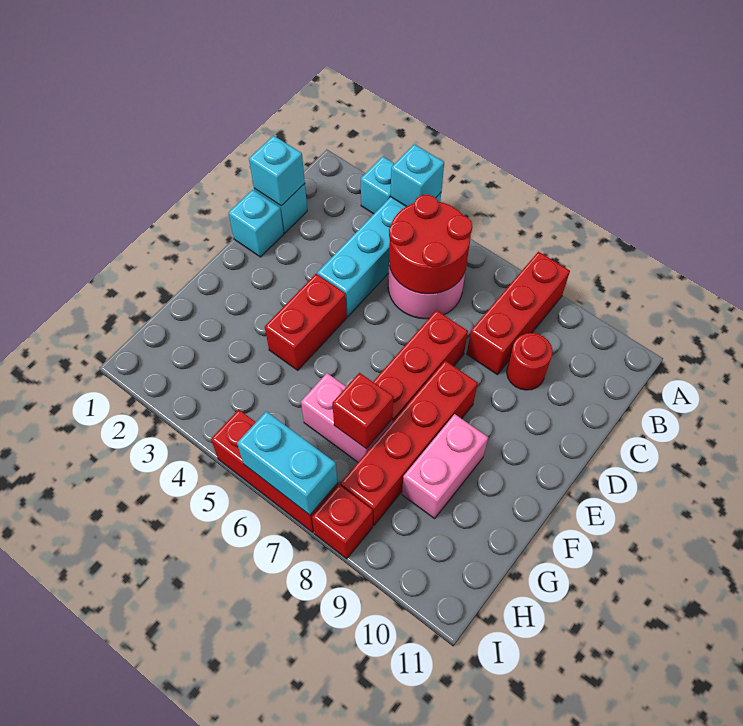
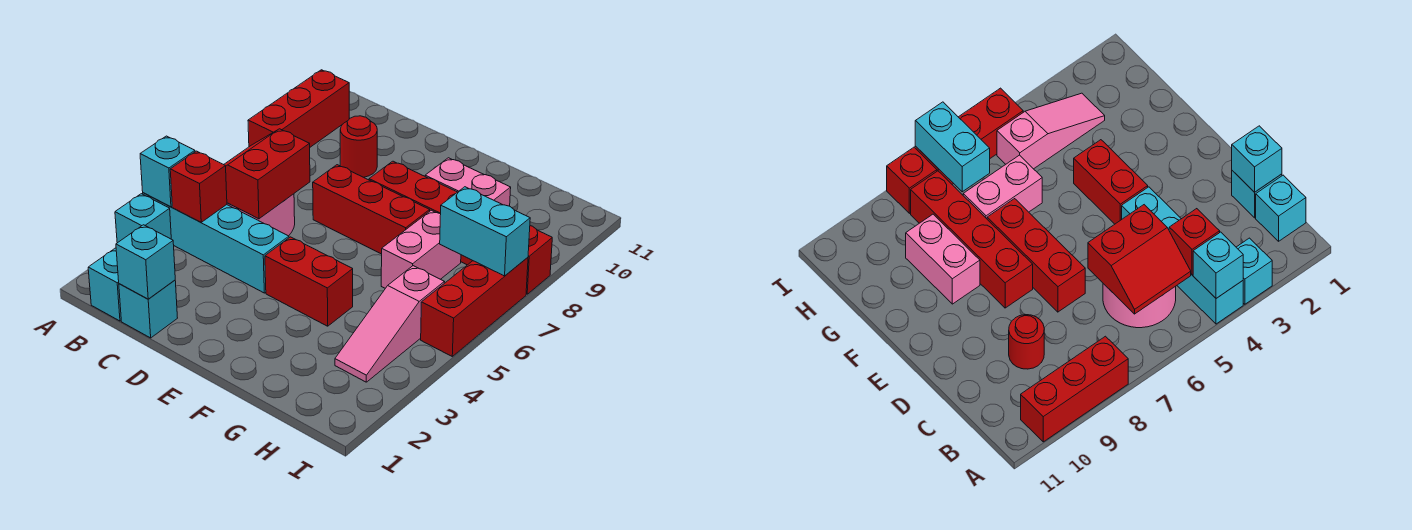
red brick A8:C8 level 1 -> red brick A8:A10 level 1
red round brick B5:C6 level 2 -> red slope B5:C6 level 2 top C
cyan brick D1 level 1 -> cyan brick B1 level 1
red brick G7 level 2 -> red brick B4 level 2
none -> pink slope H3:H5 level 1 top 5
cyan brick I6:I7 level 2 -> cyan brick H7:I7 level 2

